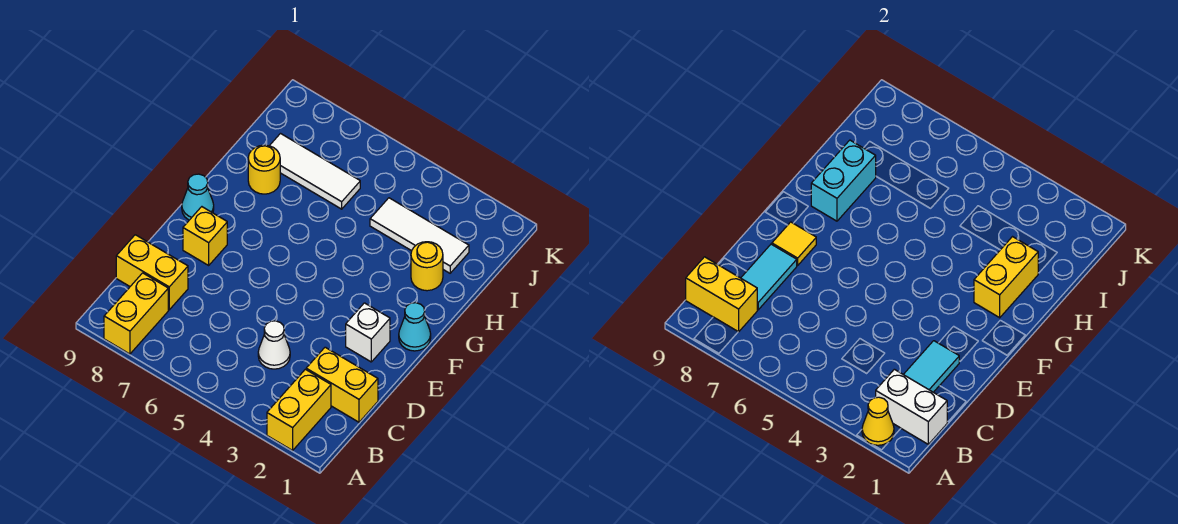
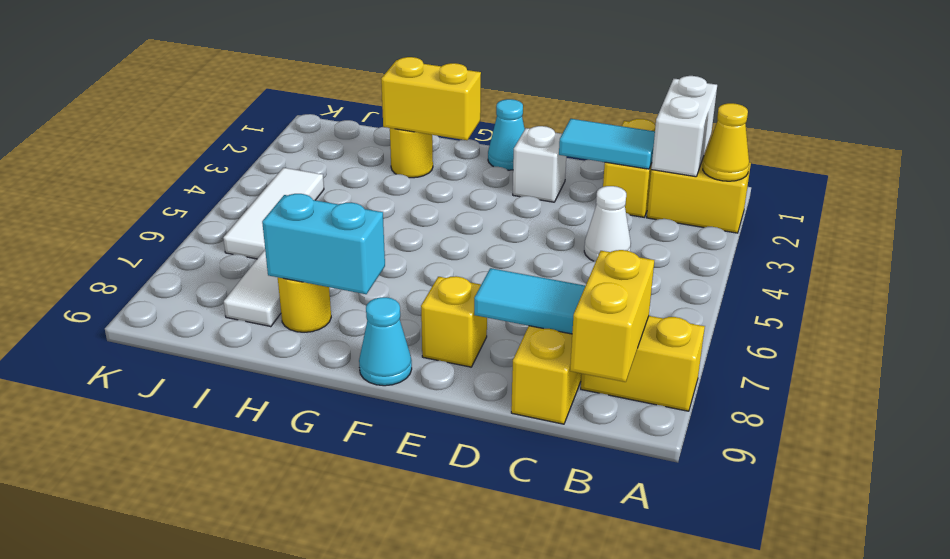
yellow tile E8 level 2 -> none
white tile I2:I4 level 1 -> white tile J4:J6 level 1

